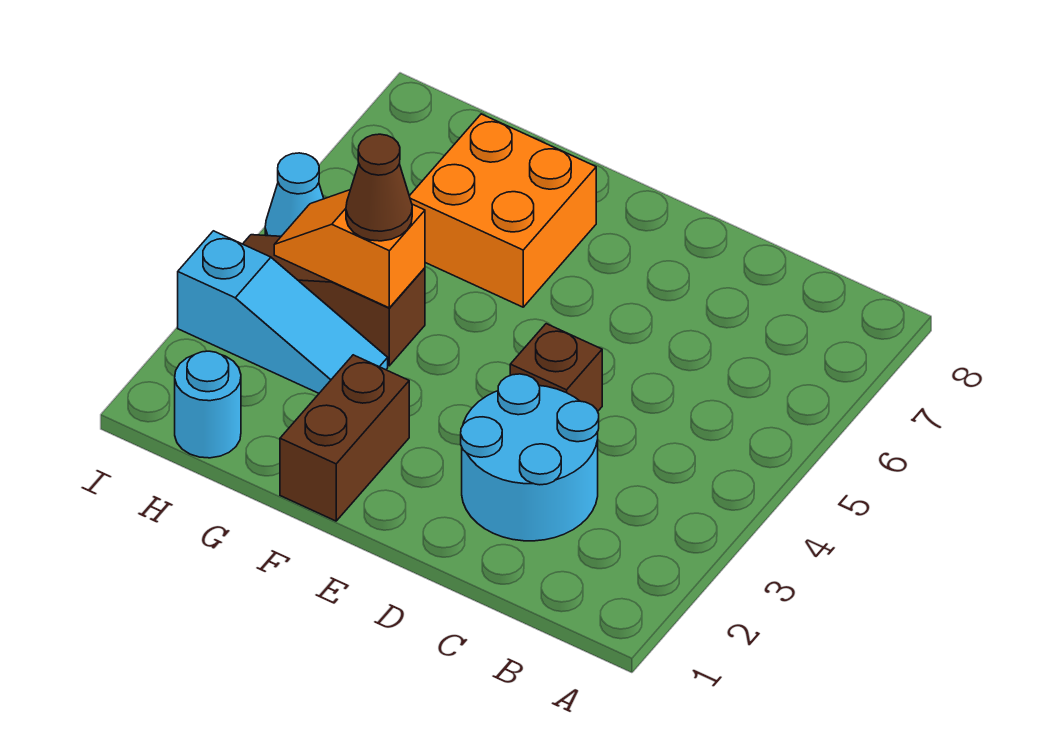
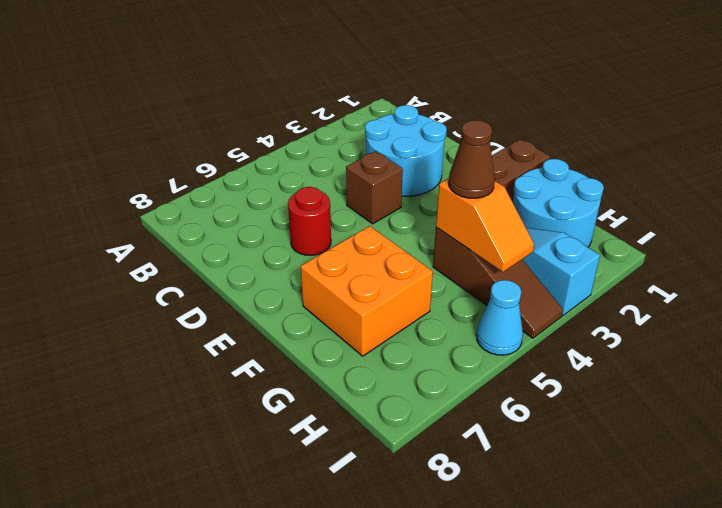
none -> red round brick D6 level 1
cyan round brick H1 level 1 -> cyan round brick G1:H2 level 1

